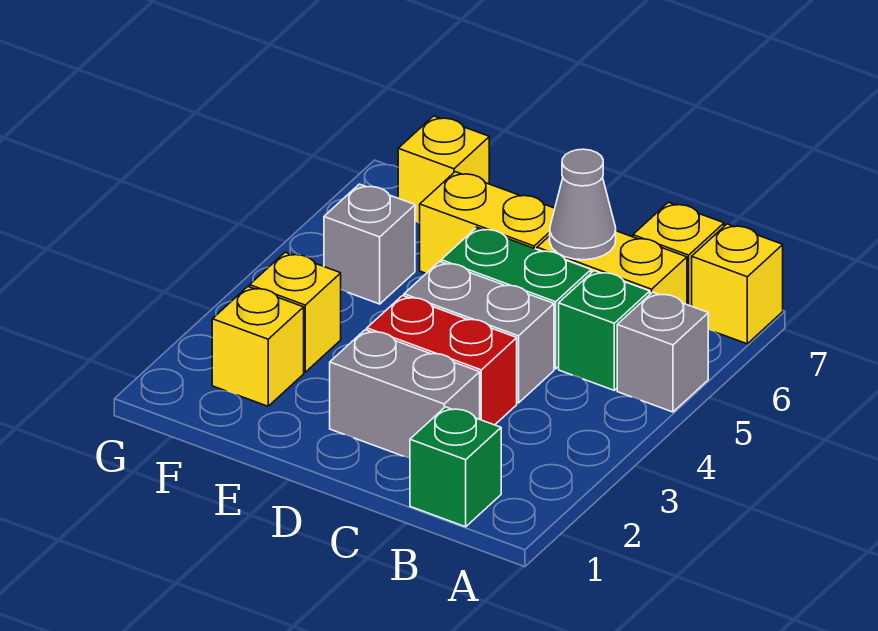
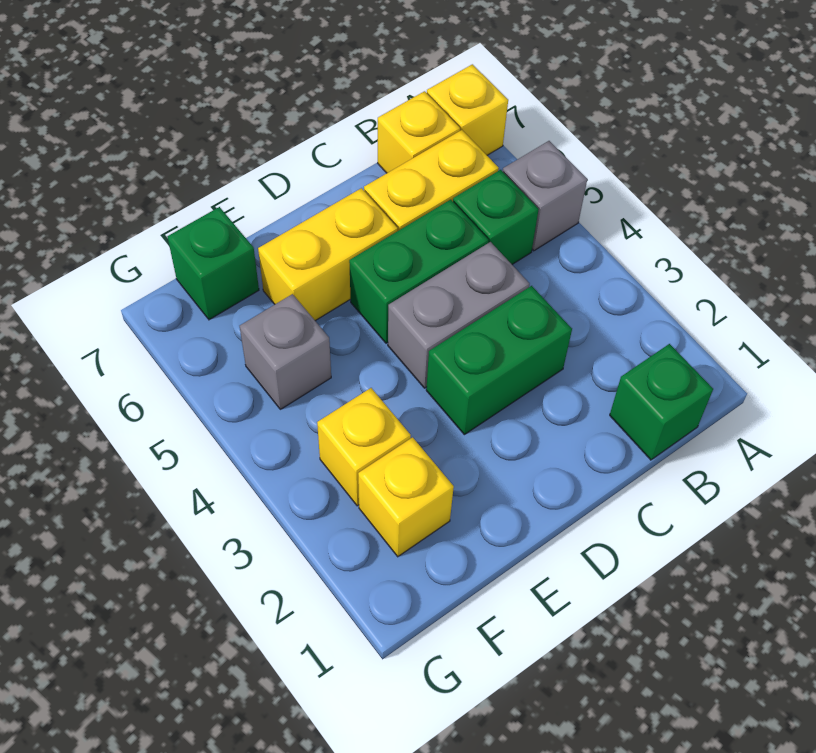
grey brick C2:D2 level 1 -> none
red brick C3:D3 level 1 -> green brick C3:D3 level 1
grey cone C6 level 2 -> none
yellow brick F7 level 1 -> green brick F7 level 1

